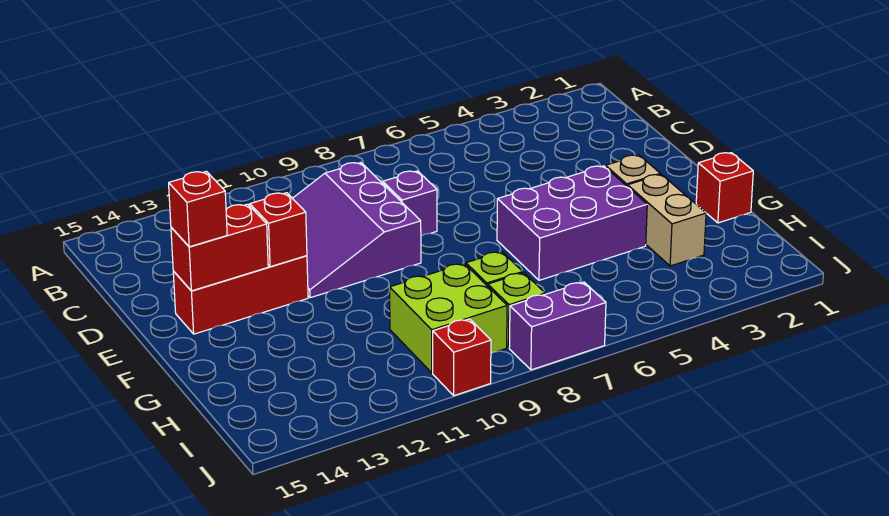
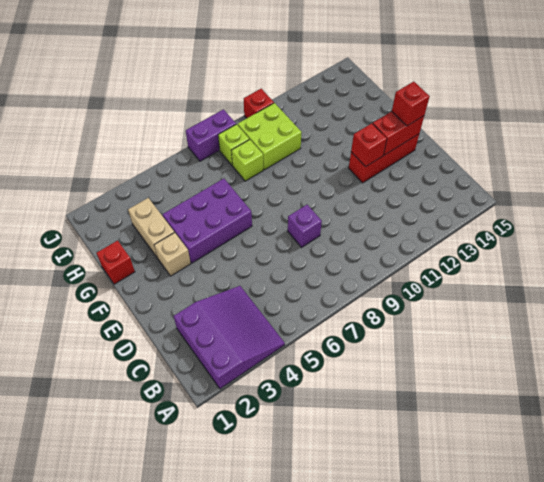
purple slope C9:E11 level 1 top 9 -> purple slope A2:C4 level 1 top 2

